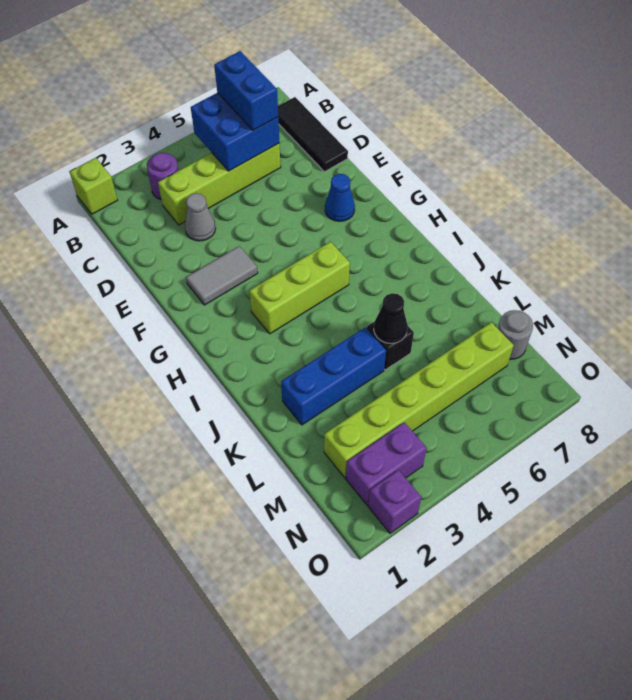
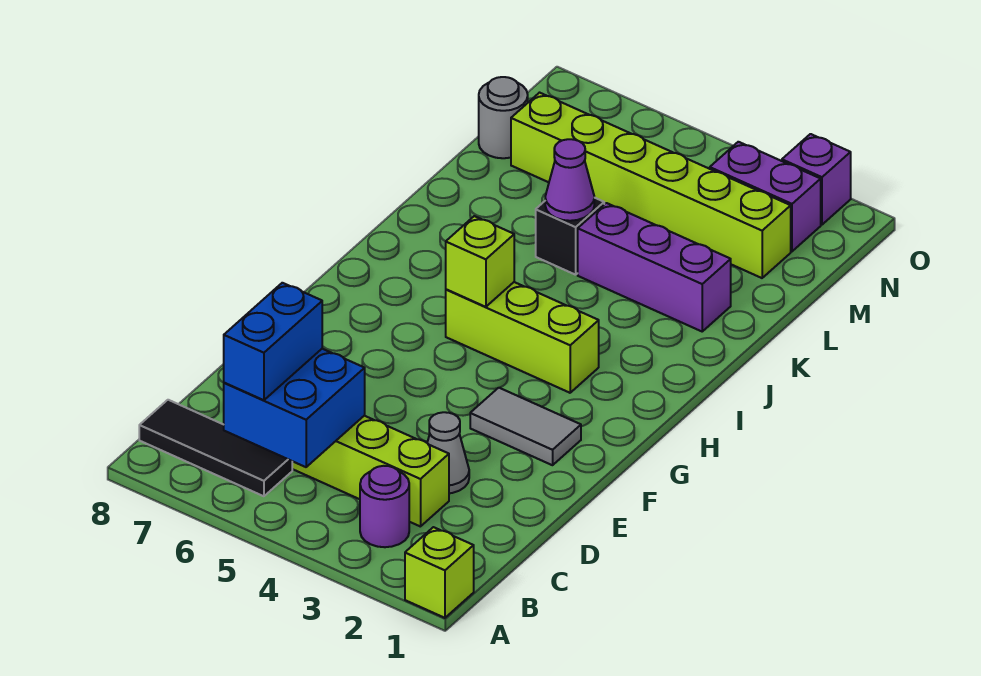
black tile B8:D8 level 1 -> black tile B6:B8 level 1
blue cone F7 level 1 -> none
none -> lime brick H5 level 2
blue brick K2:K4 level 1 -> purple brick K2:K4 level 1
black cone K5 level 2 -> purple cone K5 level 2

